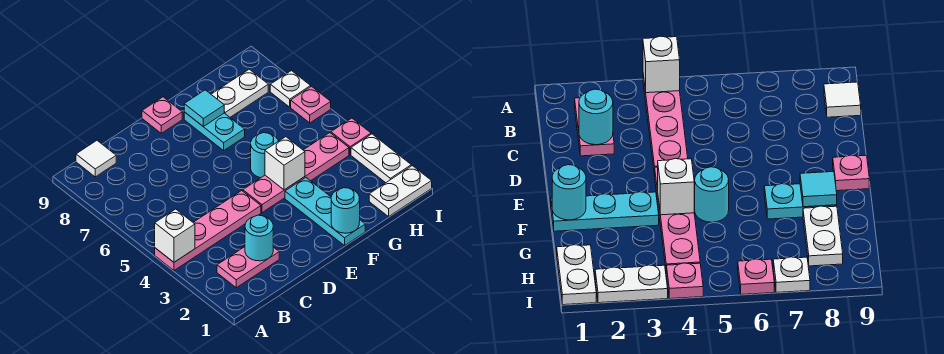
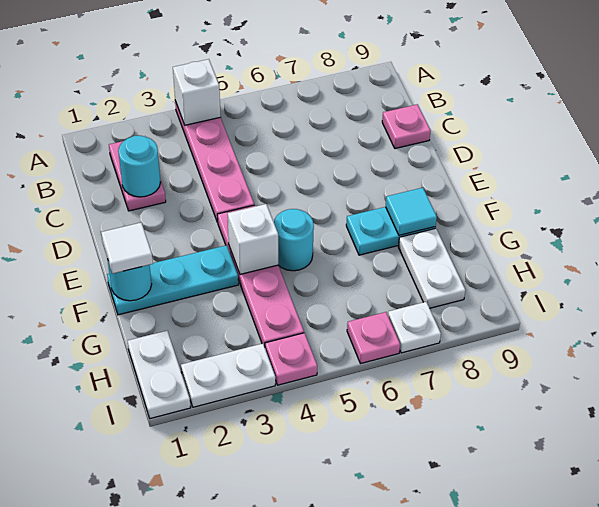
white tile B9 level 1 -> white tile F1 level 3
pink plate E9 level 1 -> pink plate C9 level 1

